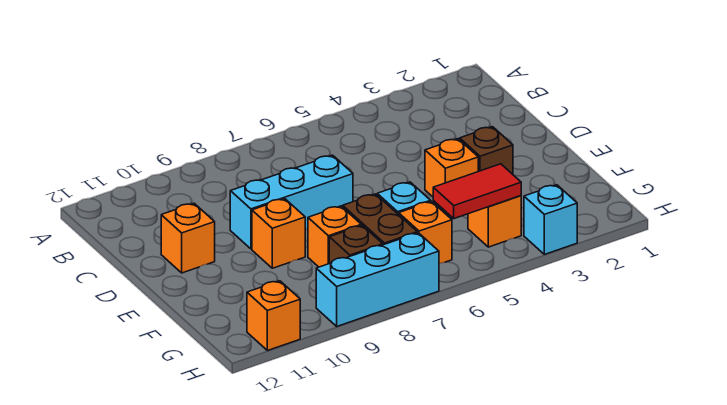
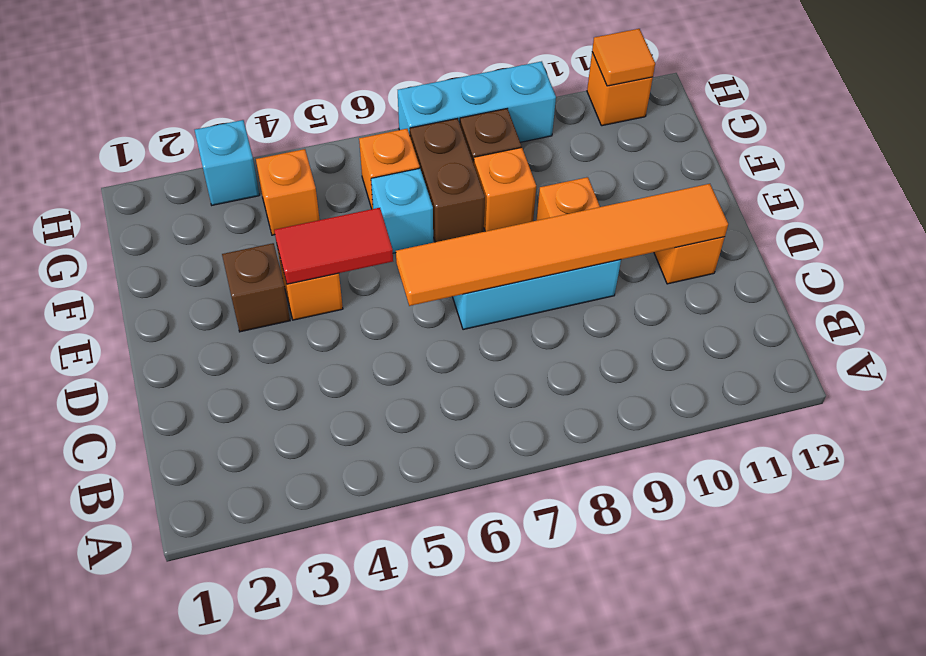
none -> orange tile D6:D11 level 2
red tile G4:G5 level 2 -> red tile E4:E5 level 2
none -> orange tile H11 level 2

